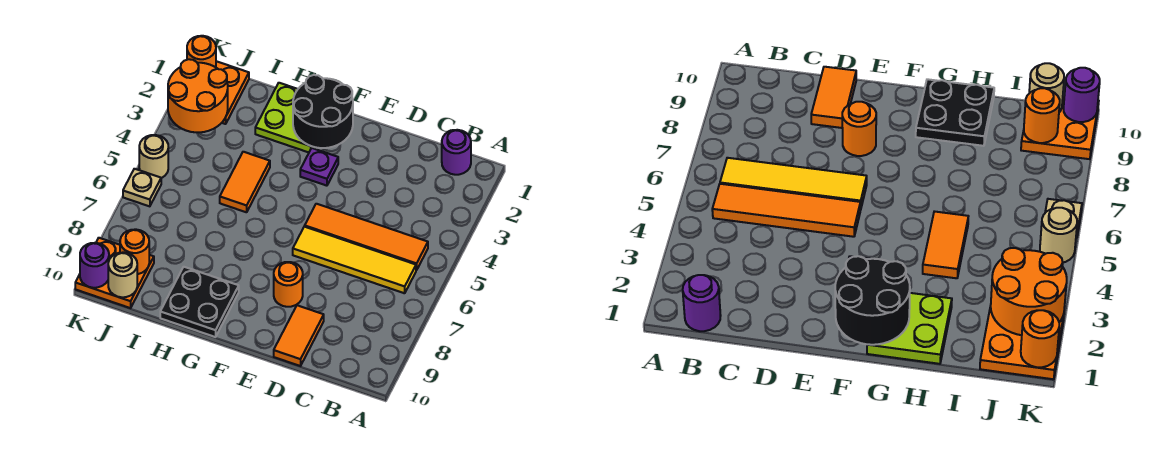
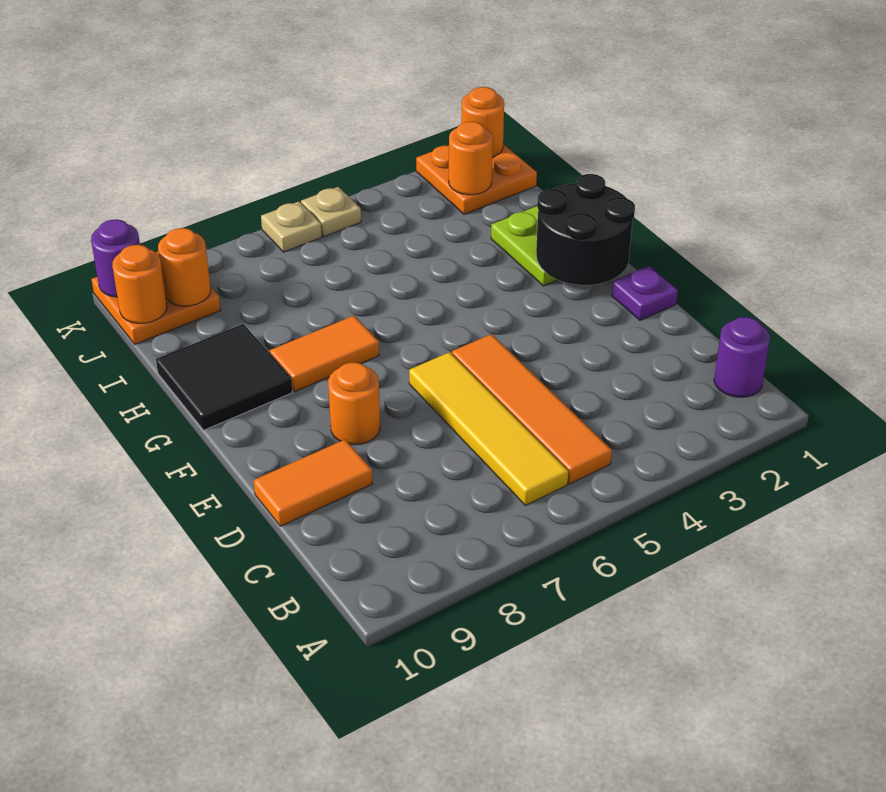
purple plate F3 level 1 -> purple plate E1 level 1
black plate G9:H10 level 1 -> black tile G9:H10 level 1
orange tile H4:H5 level 1 -> orange tile G7:G8 level 1
orange round brick J2:K3 level 2 -> orange round brick J2 level 2
tan round brick J10 level 2 -> orange round brick J10 level 2
tan round brick K5 level 1 -> tan plate K5 level 1

